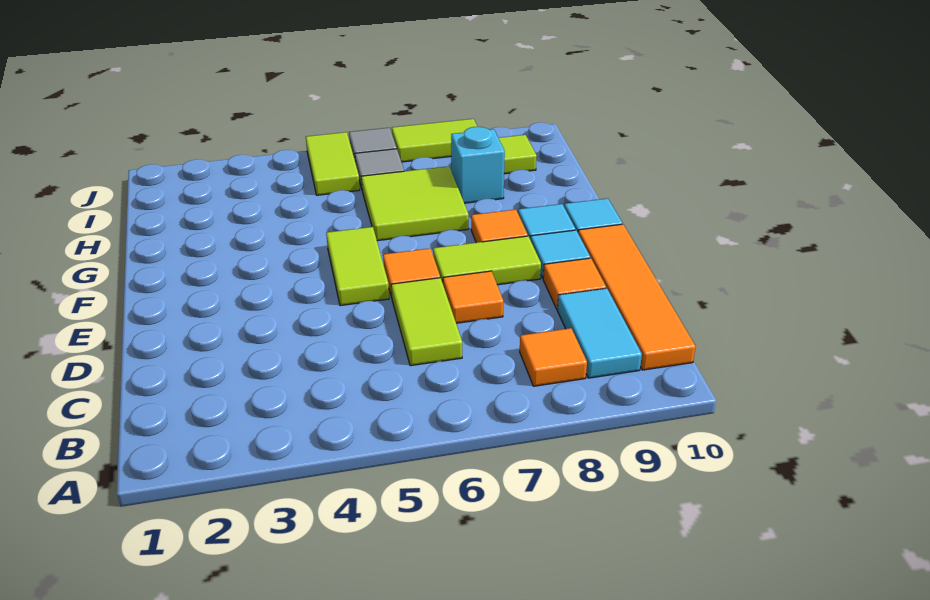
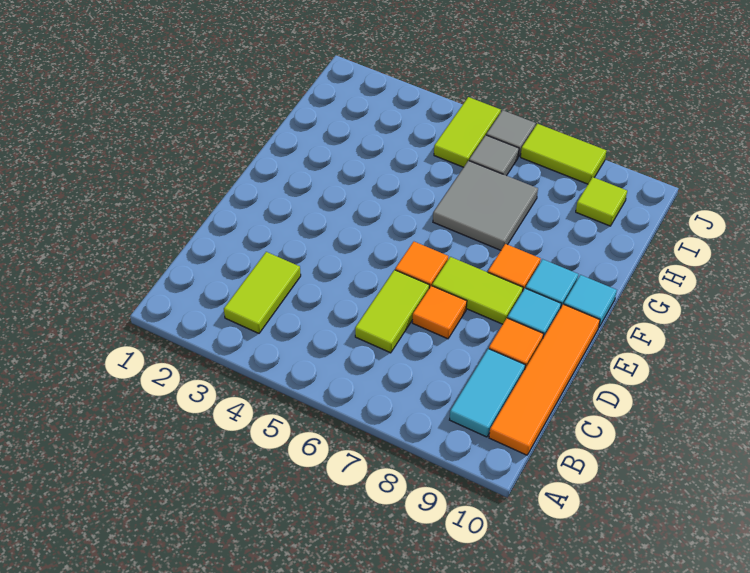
orange tile B8 level 1 -> none
lime tile E5:F5 level 1 -> lime tile B3:C3 level 1
lime tile G6:H7 level 1 -> grey tile G6:H7 level 1
cyan brick H8 level 1 -> none

